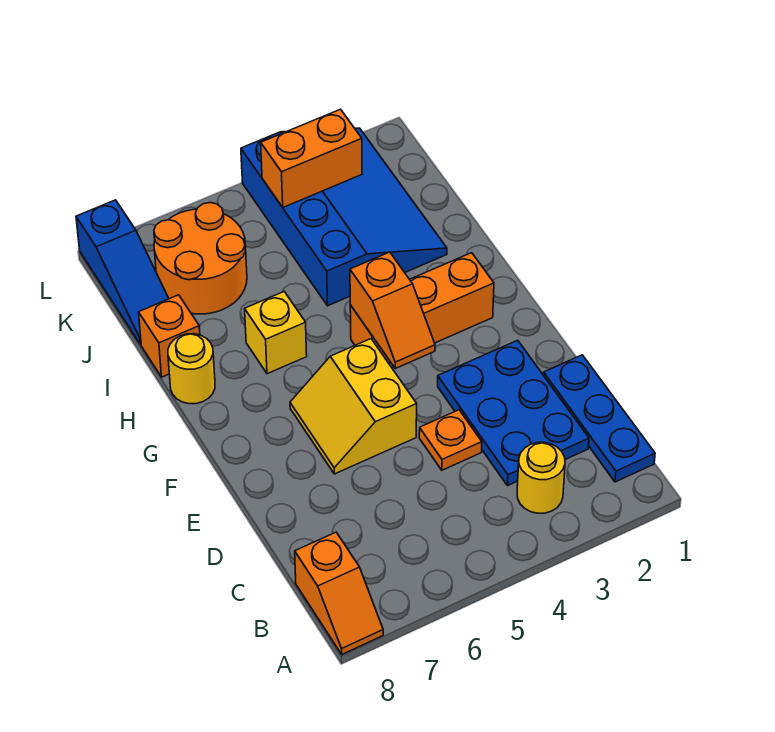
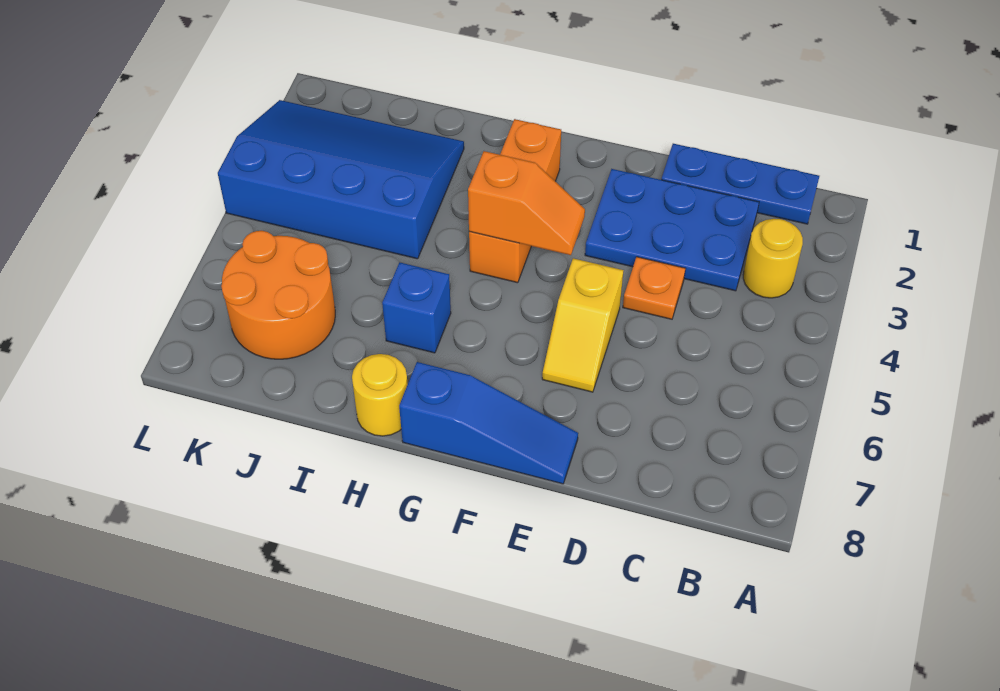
orange slope A8:B8 level 1 top B -> none
yellow slope E5:F6 level 1 top 5 -> yellow slope E5:E6 level 1 top 5
yellow brick H6 level 1 -> blue brick H6 level 1
orange brick I8 level 1 -> none
blue slope J8:L8 level 1 top L -> blue slope E8:G8 level 1 top G
orange brick K3:K4 level 2 -> none

